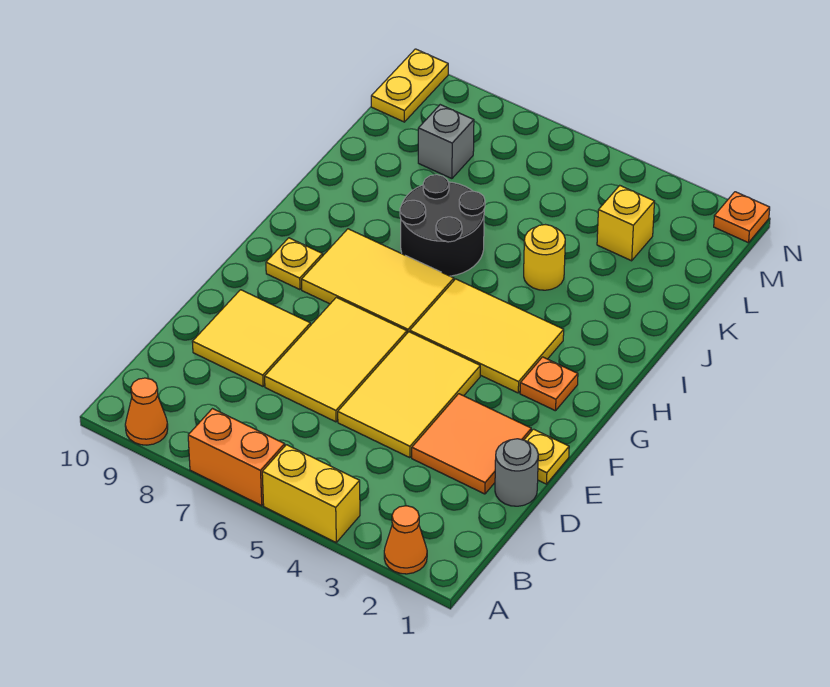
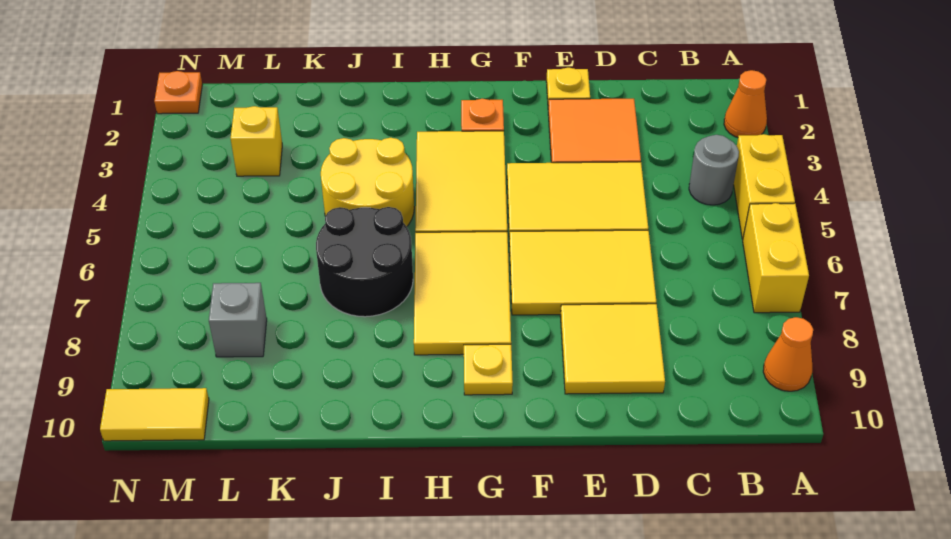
orange brick A6:A7 level 1 -> yellow brick A6:A7 level 1
grey round brick D1 level 1 -> grey round brick B4 level 1
yellow round brick J4 level 1 -> yellow round brick I4:J5 level 1
yellow plate M10:N10 level 1 -> yellow tile M10:N10 level 1

